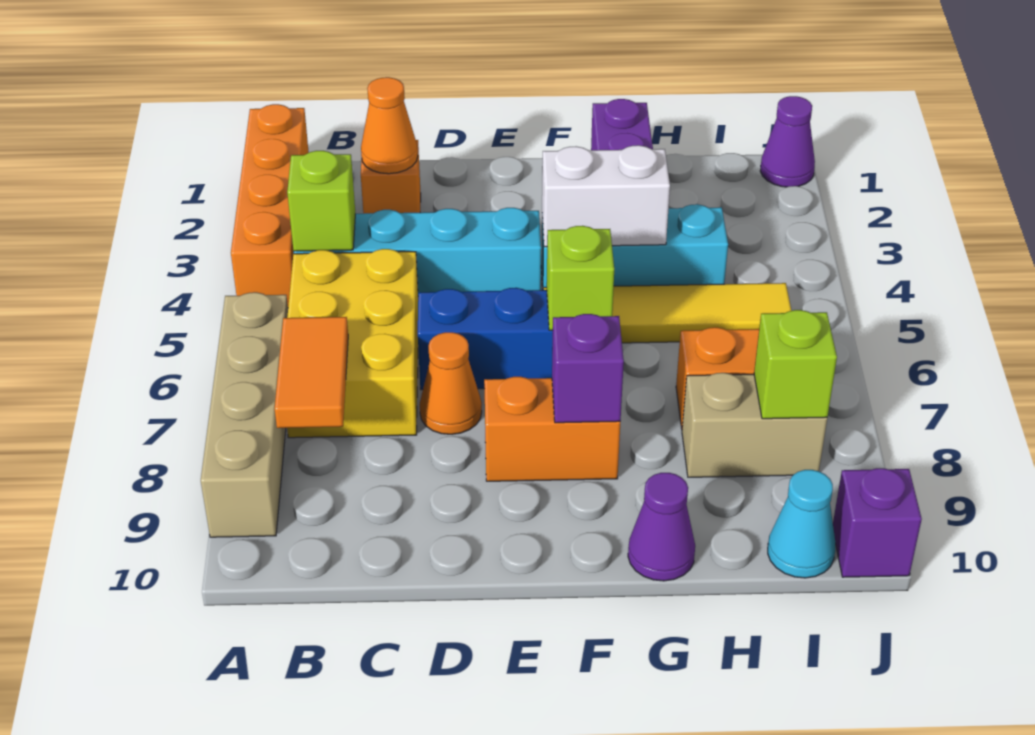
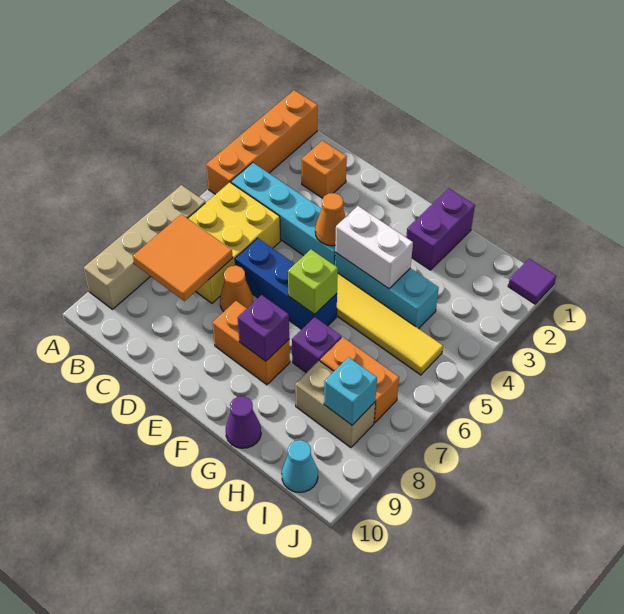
lime brick B4 level 2 -> none
orange tile B7:B8 level 2 -> orange tile B7:C8 level 2
orange cone C2 level 2 -> orange cone E4 level 2
lime brick I8 level 2 -> cyan brick I8 level 2
purple cone J1 level 1 -> purple tile J1 level 1
purple brick J10 level 1 -> purple brick G7 level 1

